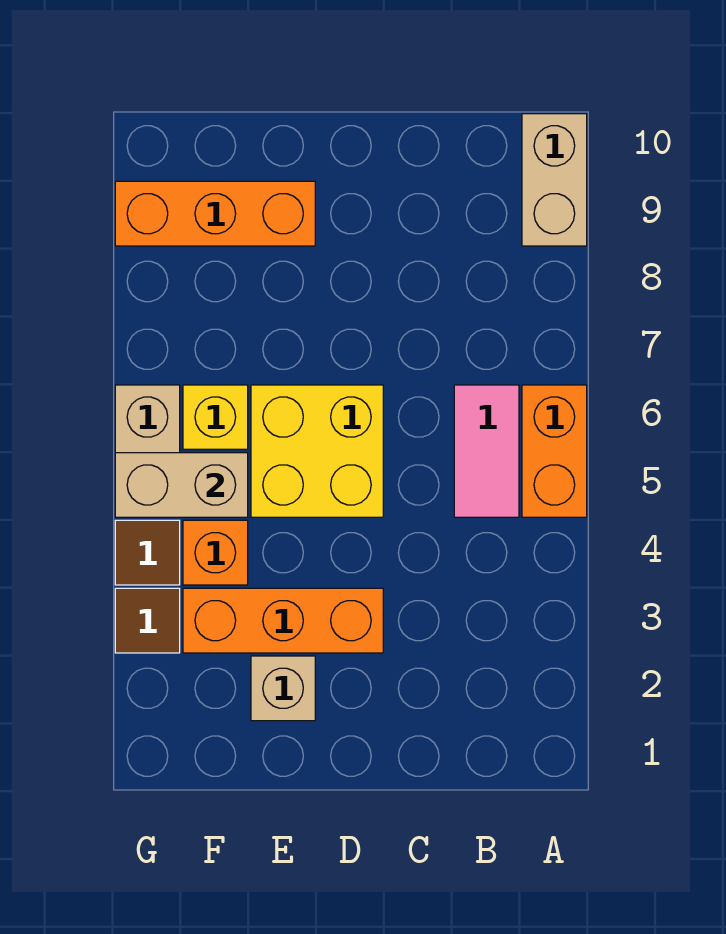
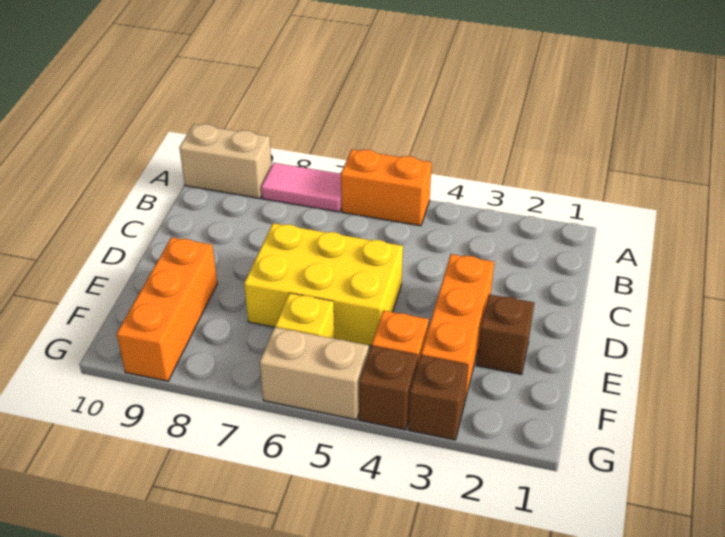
pink tile B5:B6 level 1 -> pink tile A7:A8 level 1
yellow brick D5:E6 level 1 -> yellow brick D5:E7 level 1
tan brick E2 level 1 -> brown brick E2 level 1
tan brick F5:G5 level 2 -> none
brown tile G3 level 1 -> brown brick G3 level 1
brown tile G4 level 1 -> brown brick G4 level 1

